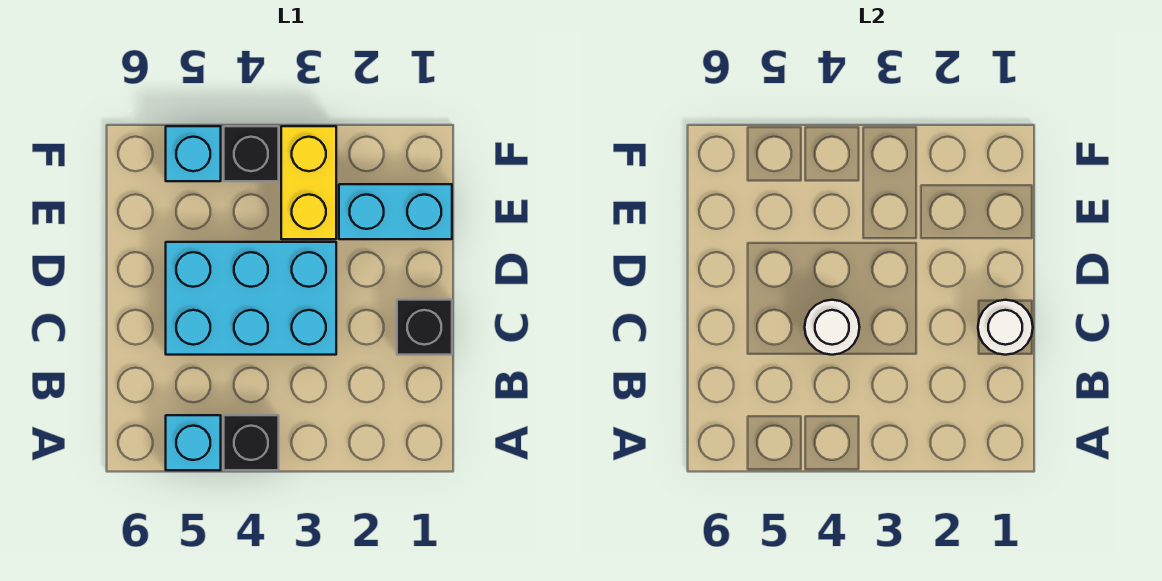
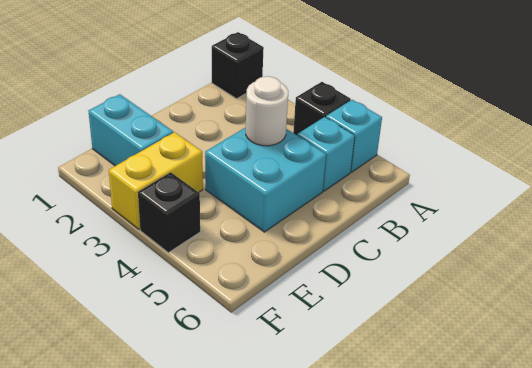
black brick C1 level 1 -> black brick A1 level 1
white round brick C1 level 2 -> none
cyan brick C3:D5 level 1 -> cyan brick C4:D5 level 1
cyan brick F5 level 1 -> cyan brick B5 level 1

